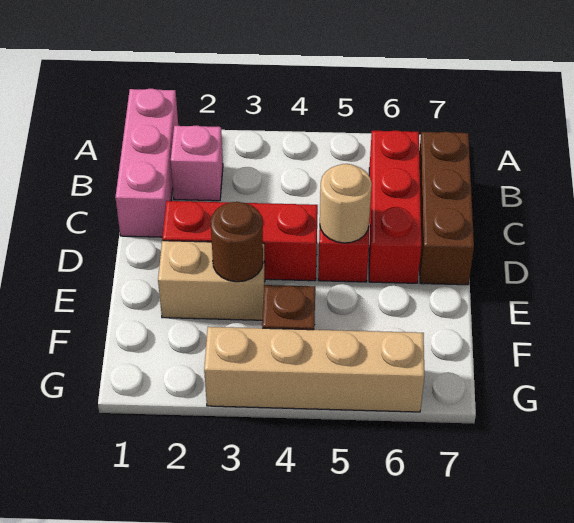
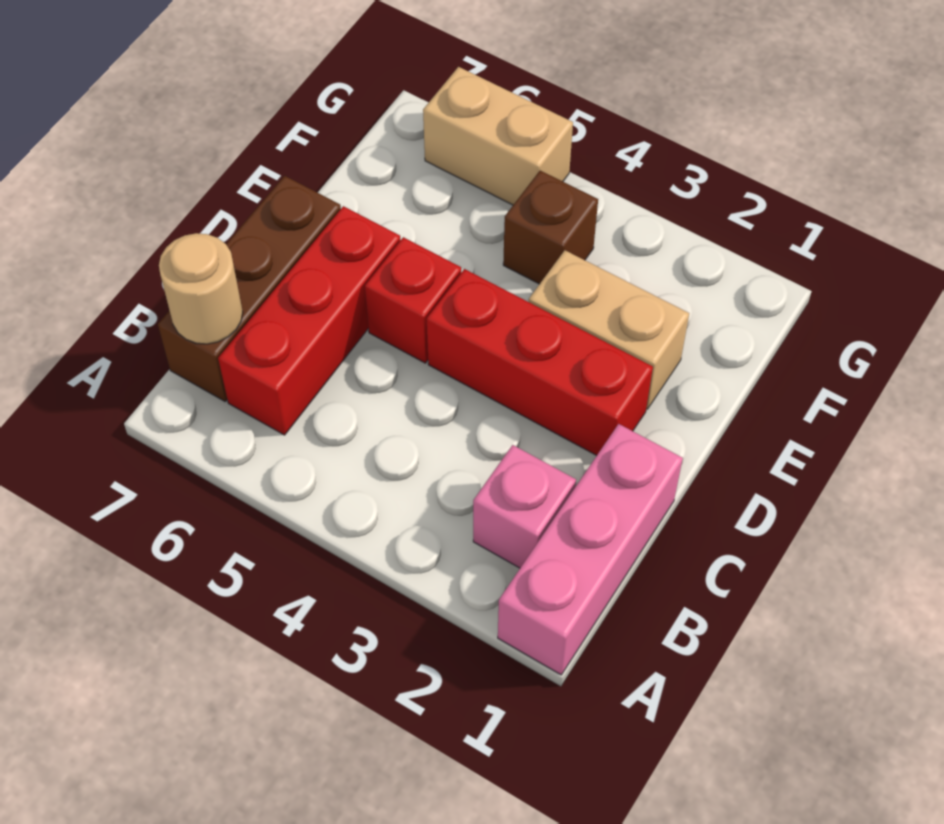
tan round brick D5 level 2 -> tan round brick B7 level 2
brown round brick E3 level 2 -> none
tan brick G3:G6 level 1 -> tan brick G5:G6 level 1

